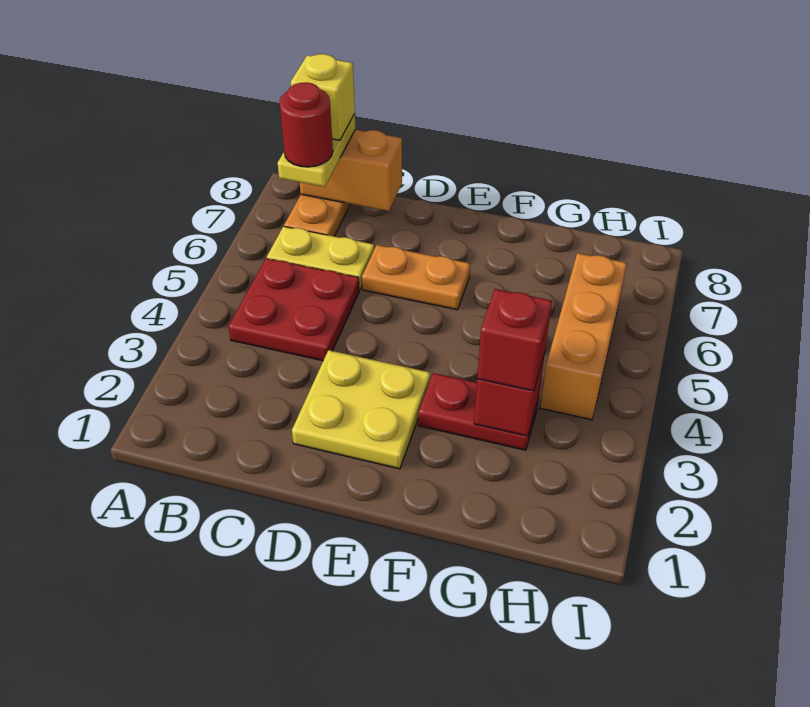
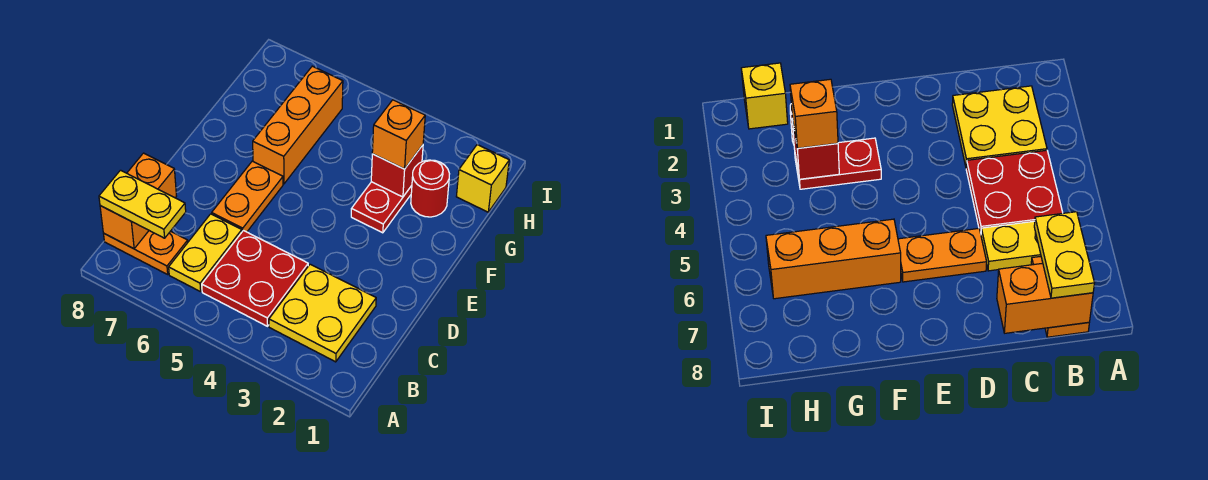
red round brick B7 level 4 -> red round brick G2 level 1
yellow brick B8 level 4 -> yellow brick H1 level 1
yellow plate D2:E3 level 1 -> yellow plate B2:C3 level 1
red brick G3 level 3 -> orange brick G3 level 3
orange brick H4:H6 level 1 -> orange brick F6:H6 level 1

